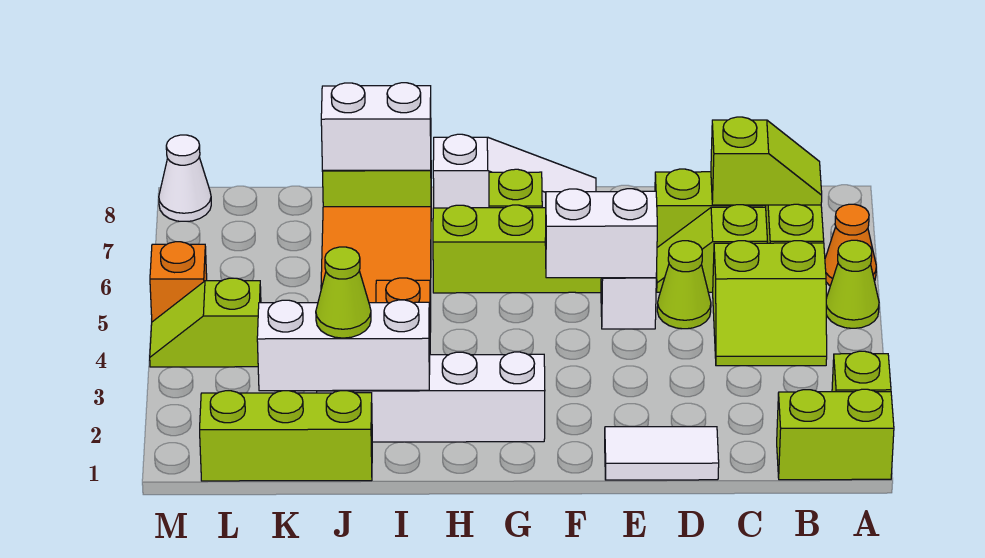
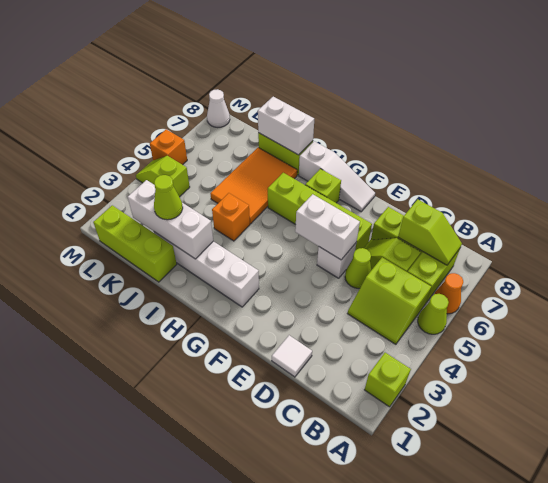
lime brick A1:B1 level 1 -> none
white tile D1:E1 level 1 -> white tile D1 level 1

